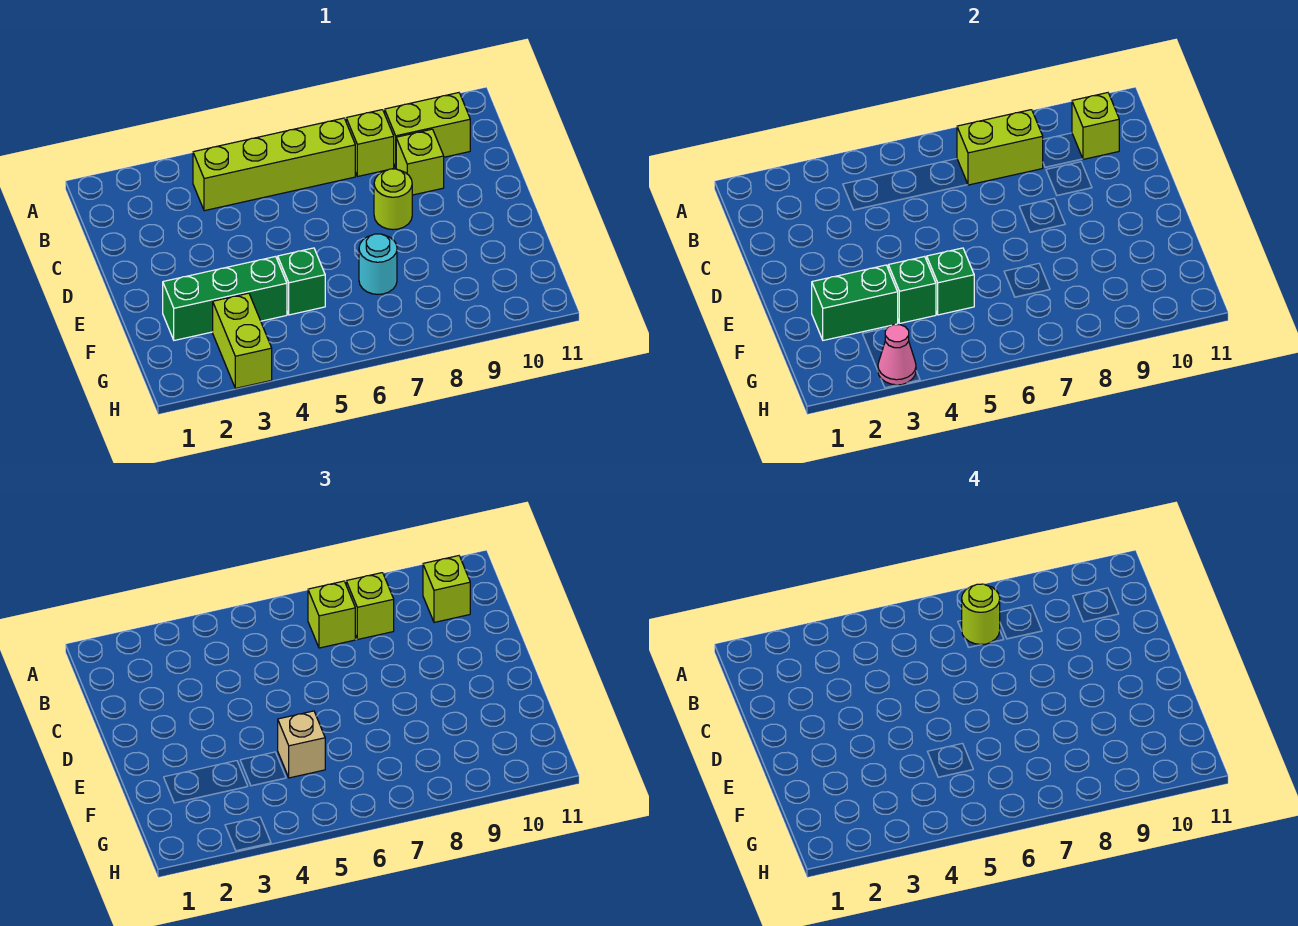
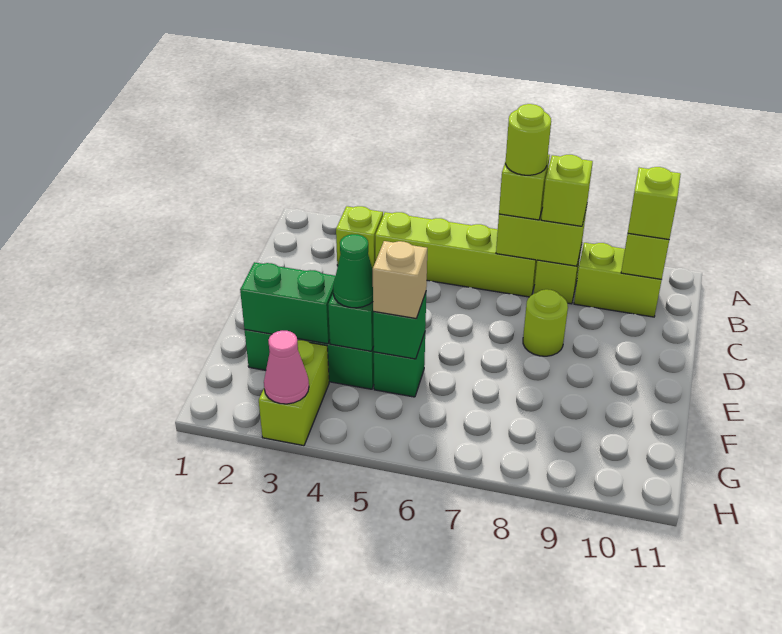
lime brick C9 level 1 -> lime brick B3 level 1
none -> green cone F4 level 3
cyan round brick F7 level 1 -> none

